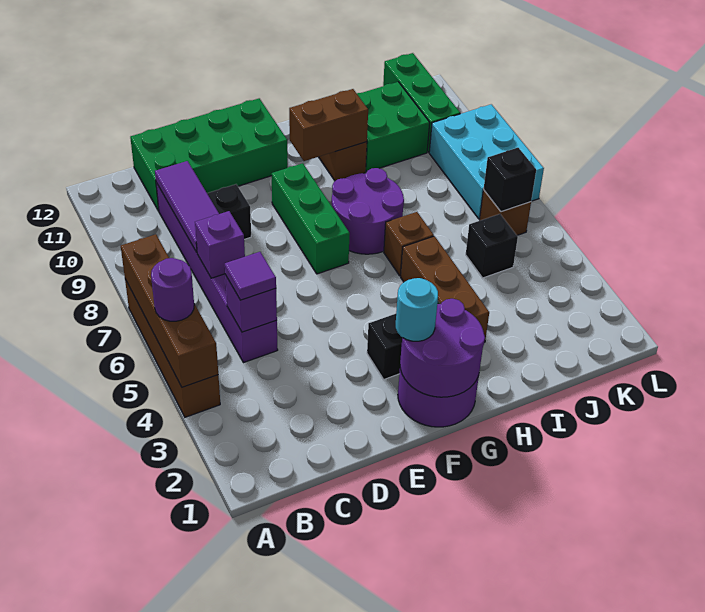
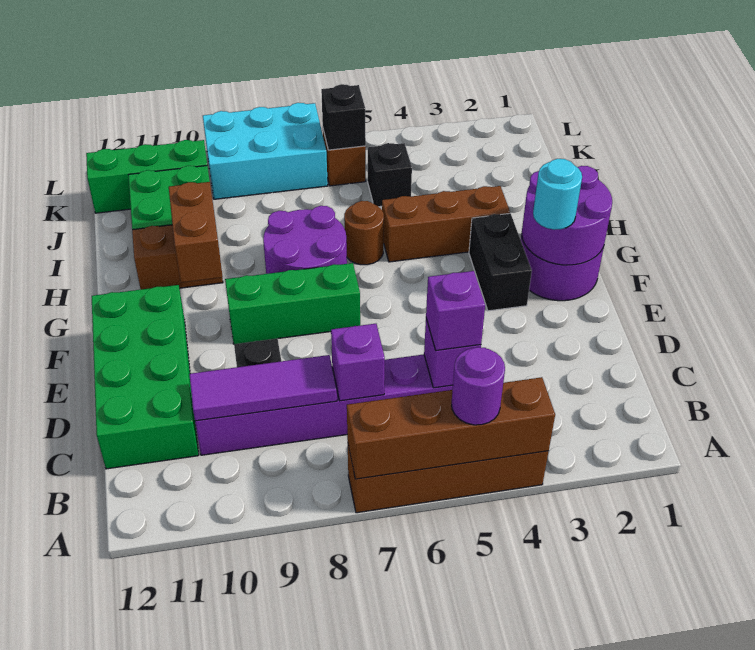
purple tile C5 level 3 -> purple brick C5 level 3
brown brick H6 level 1 -> brown round brick H6 level 1

